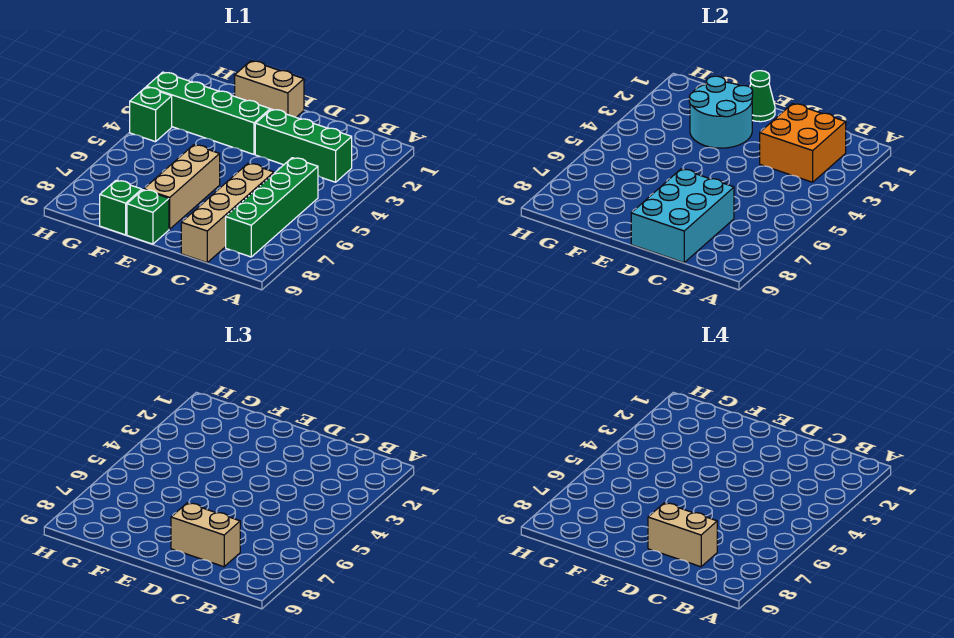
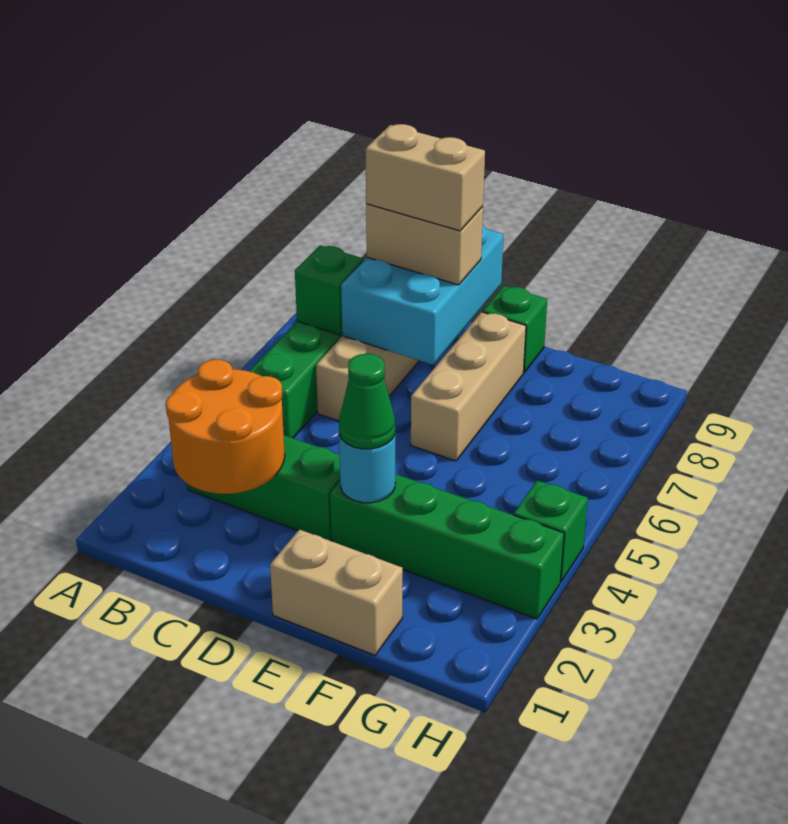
orange brick B2:C3 level 2 -> orange round brick B2:C3 level 2
green cone E1 level 2 -> green cone E3 level 3
cyan round brick E2:F3 level 2 -> cyan round brick E3 level 2
green brick F9 level 1 -> green brick B7 level 2

